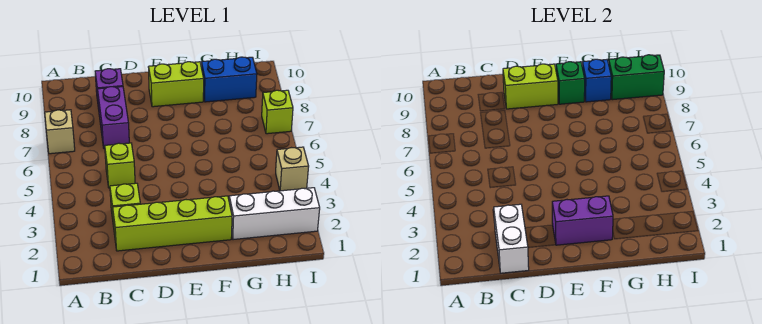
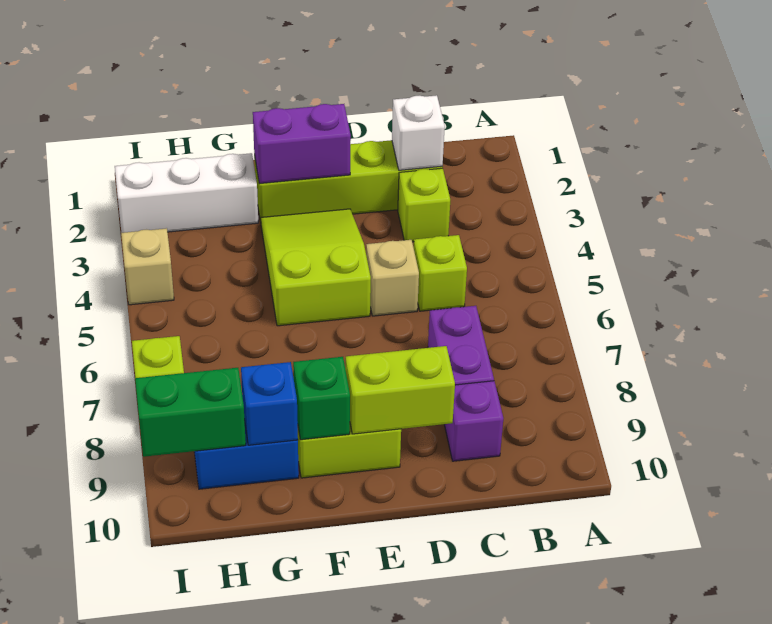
tan brick A7 level 1 -> tan brick D5 level 1
white brick C1:C2 level 2 -> white brick C2 level 2
none -> lime slope E3:F5 level 1 top 5

